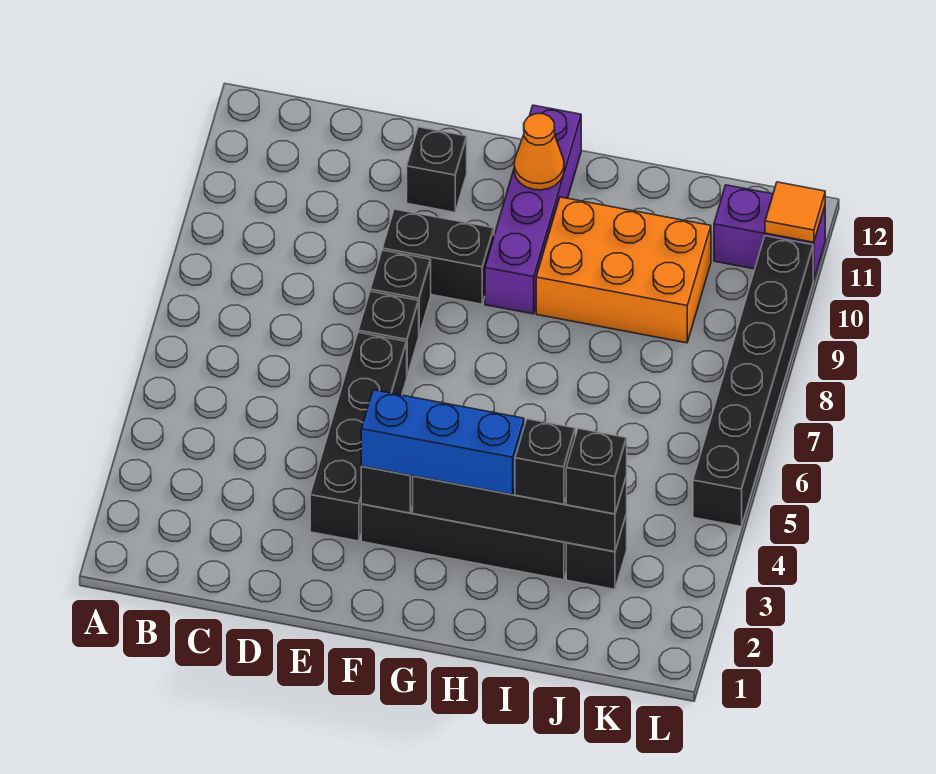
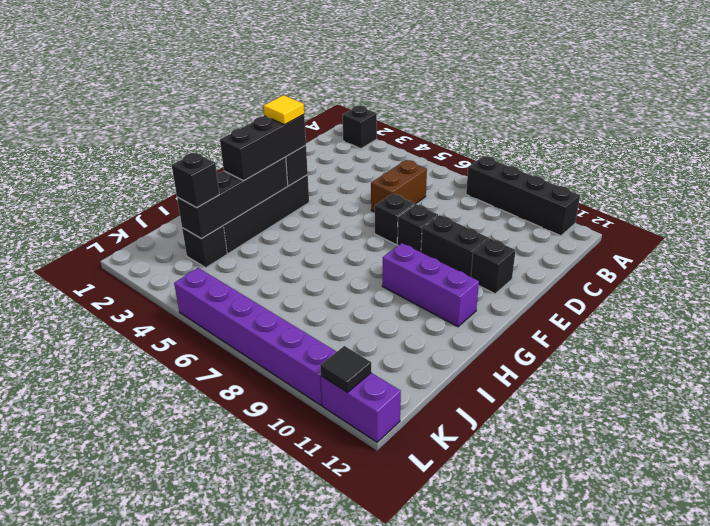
none -> brown brick C6:D6 level 1
black brick E3:E6 level 1 -> black brick A8:A11 level 1
black brick E9:F9 level 1 -> black brick E9:E10 level 1
blue brick F3:H3 level 3 -> black brick F3:H3 level 3
none -> yellow tile F3 level 4
purple brick G9:G12 level 1 -> purple brick G9:G11 level 1
orange cone G11 level 2 -> none
orange brick H9:J10 level 1 -> none
black brick I3 level 3 -> black brick A2 level 1
purple brick K11:L11 level 1 -> purple brick L11:L12 level 1
black brick L5:L10 level 1 -> purple brick L5:L10 level 1
orange tile L11 level 2 -> black tile L11 level 2

